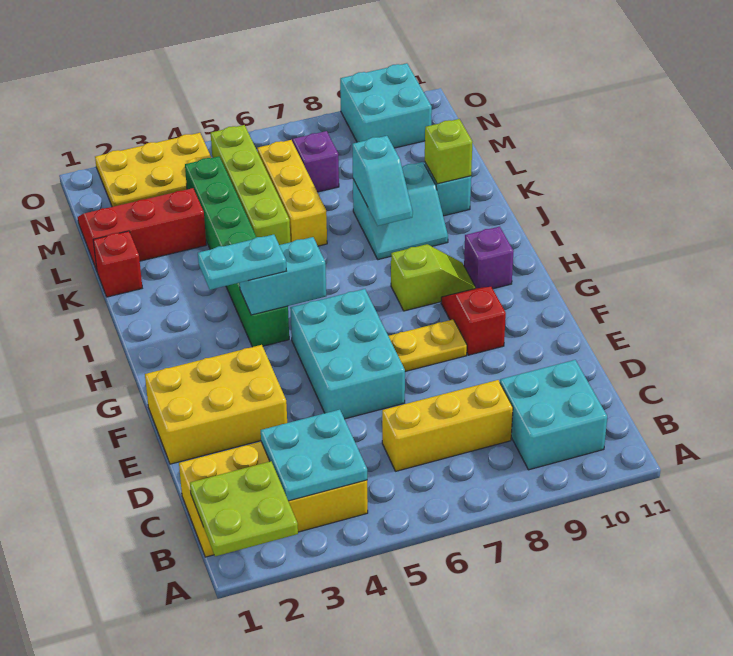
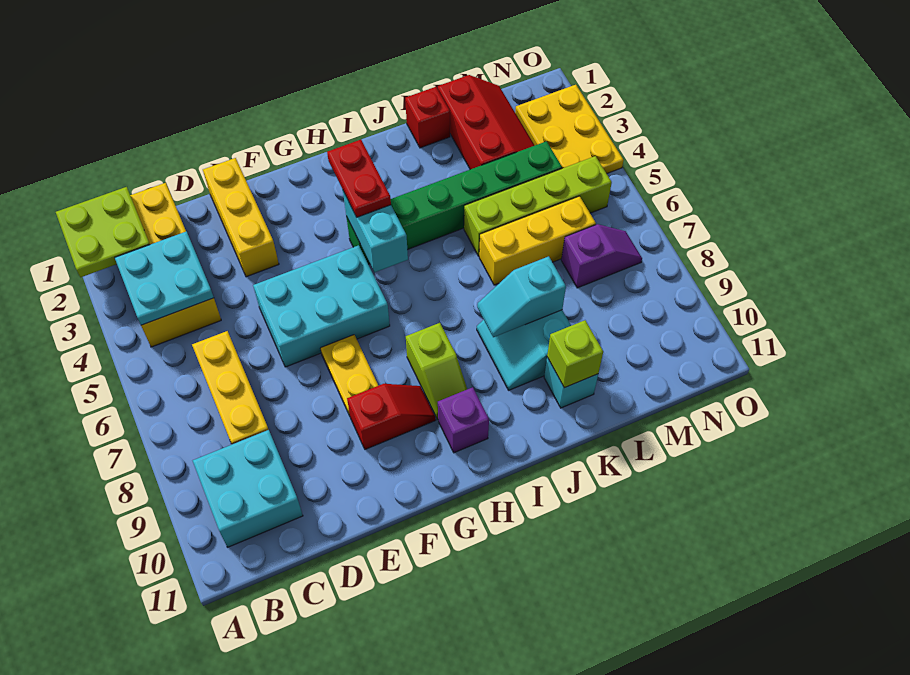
yellow brick E1:F3 level 1 -> yellow brick E1:E3 level 1
cyan plate H3:H4 level 3 -> red plate H3:H4 level 3
cyan brick N9:O10 level 1 -> none

